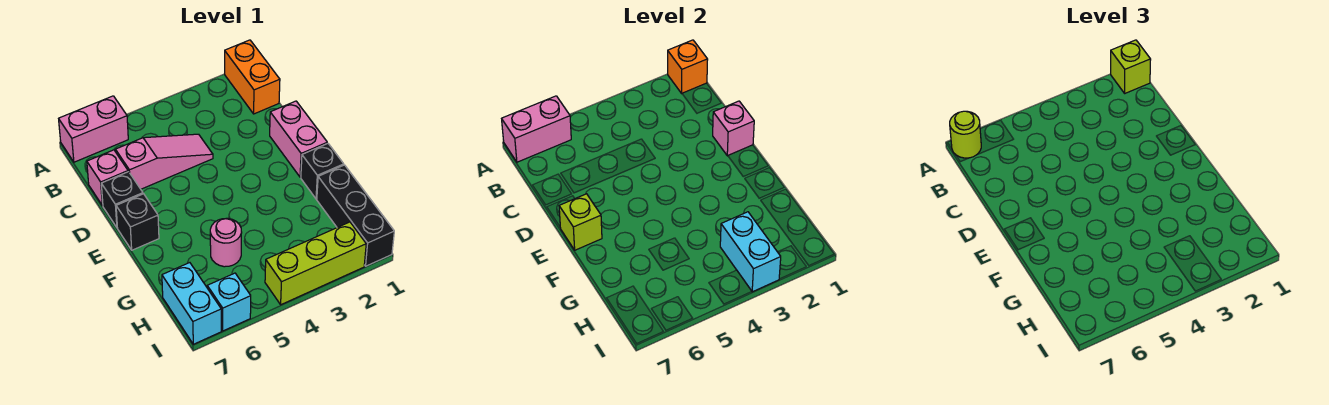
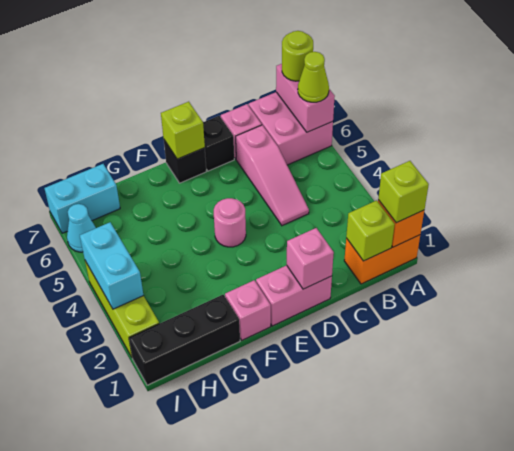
pink brick A6:A7 level 1 -> pink brick A6:B7 level 1
none -> lime cone A6 level 3
none -> lime brick B1 level 2
black brick F1 level 1 -> pink brick F1 level 1
pink round brick G5 level 1 -> pink round brick E4 level 1
cyan brick H3:I3 level 2 -> cyan brick I3:I4 level 2
cyan brick I6 level 1 -> cyan cone I6 level 1

